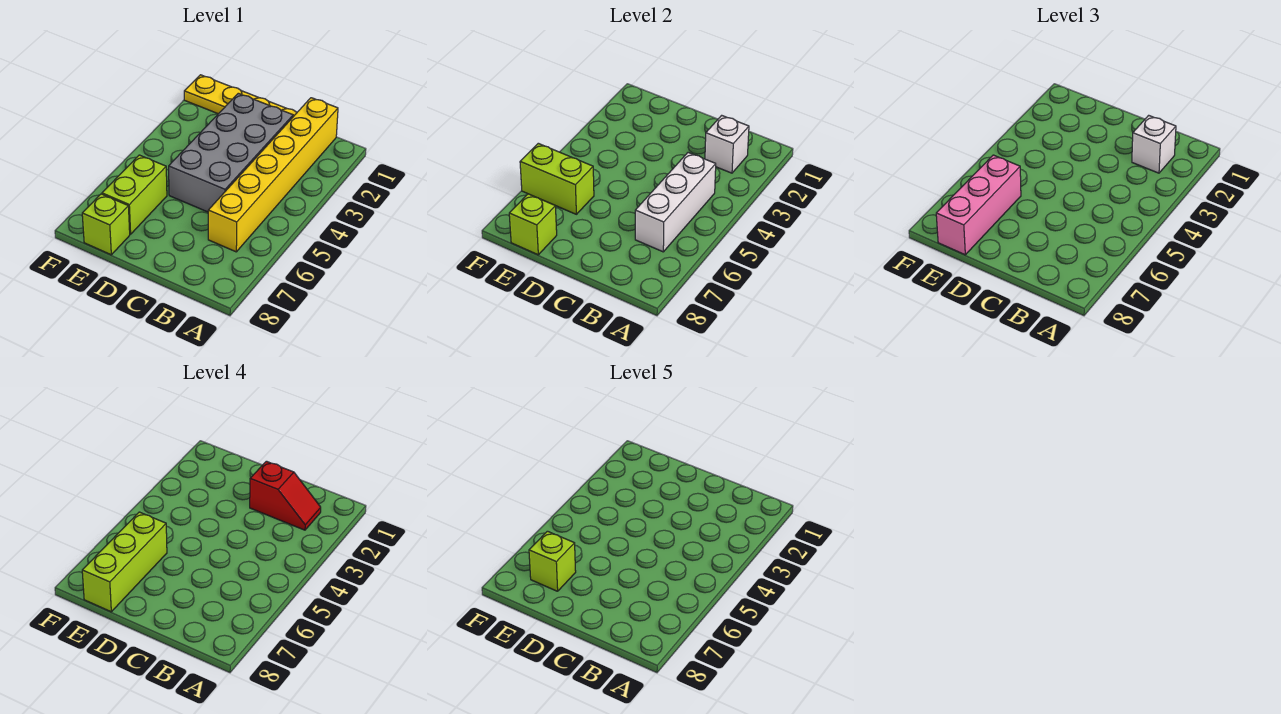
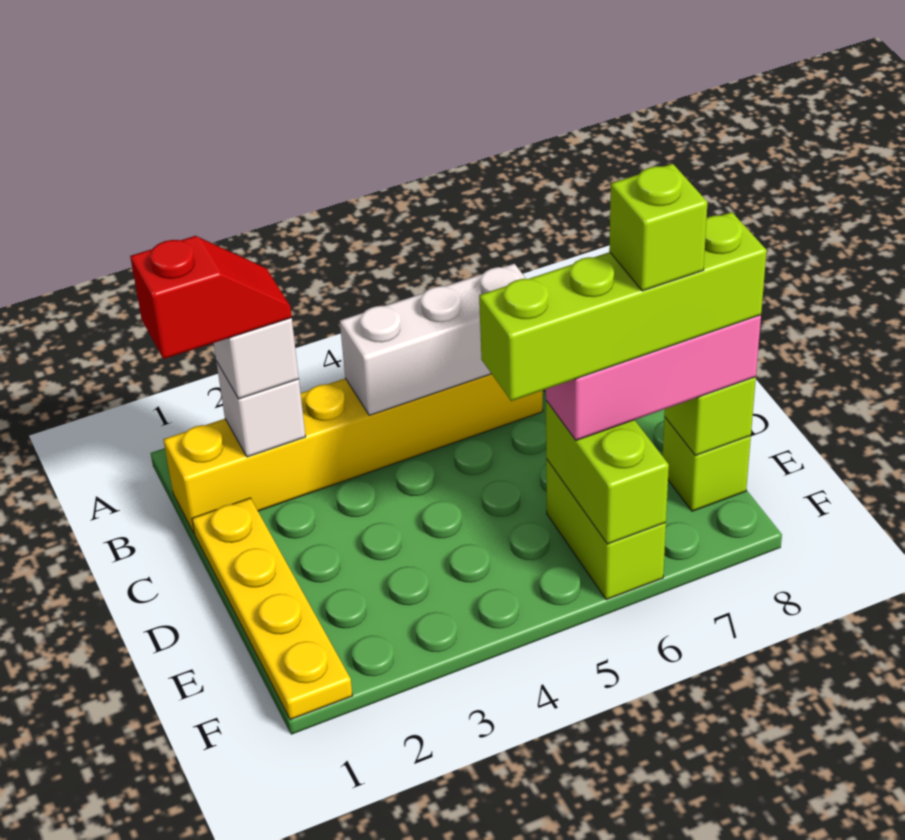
red slope B2:C2 level 4 top C -> red slope B1:B2 level 4 top 1
grey brick C2:D5 level 1 -> none
lime brick E6:E7 level 1 -> lime brick E6:F6 level 1
lime brick E6:E8 level 4 -> lime brick E5:E8 level 4

